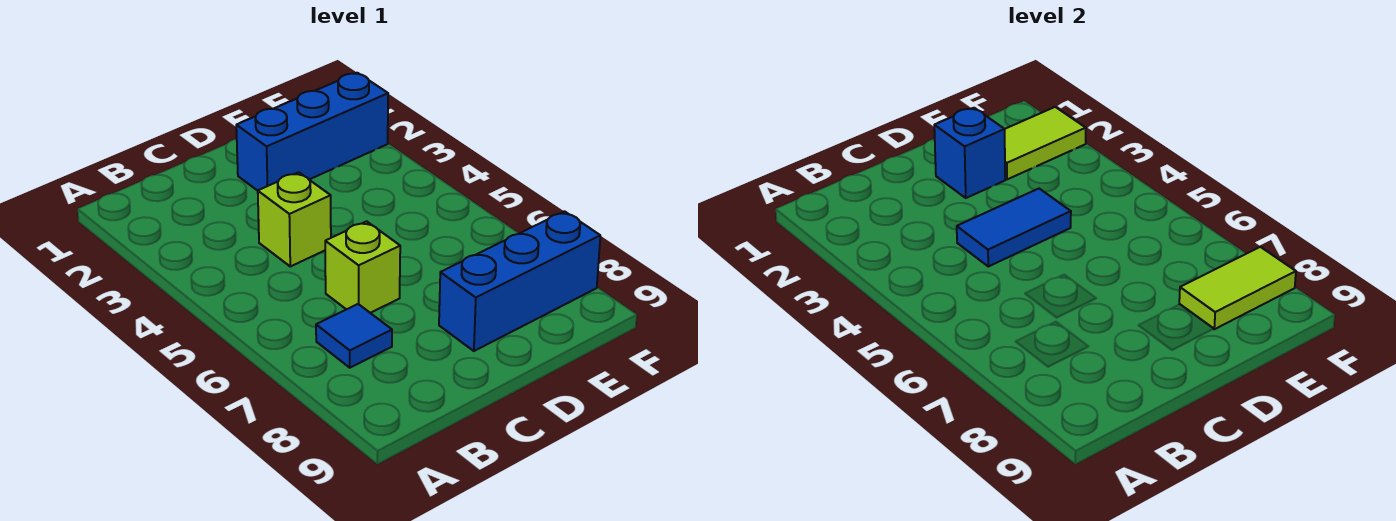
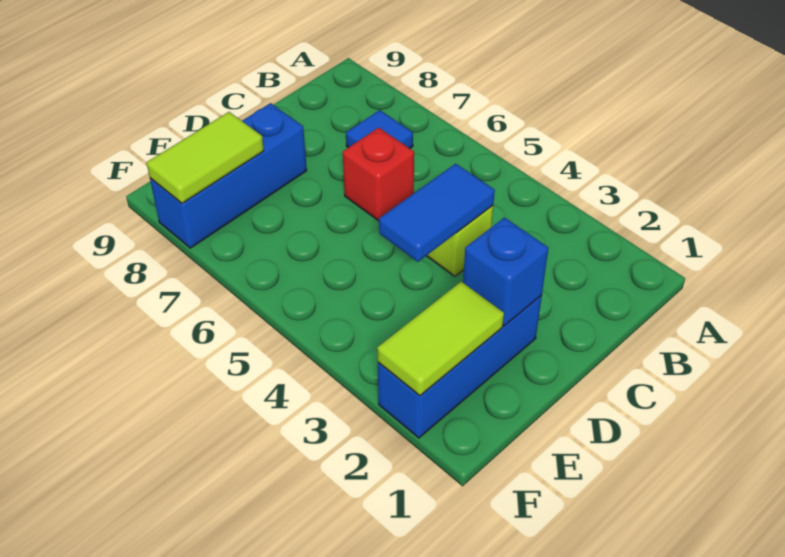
lime brick C6 level 1 -> red brick C6 level 1

